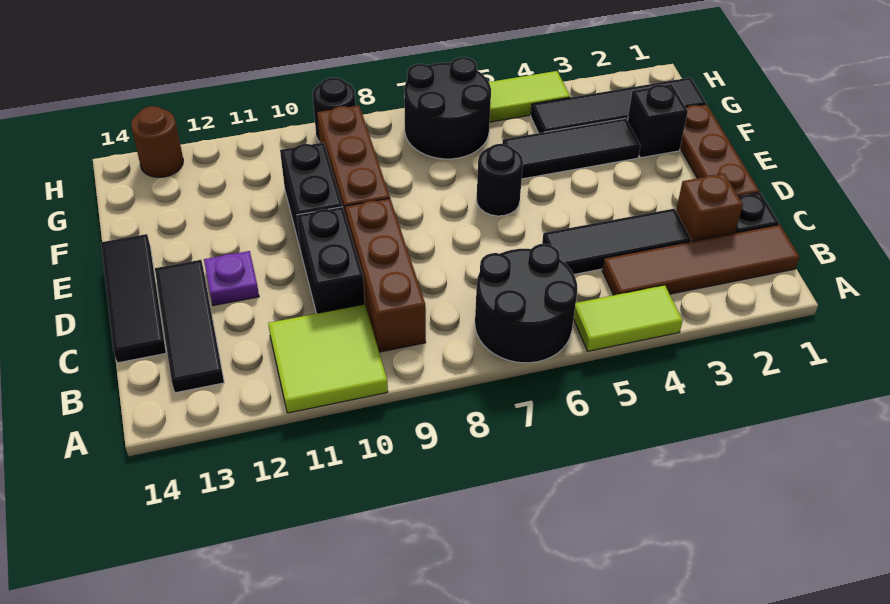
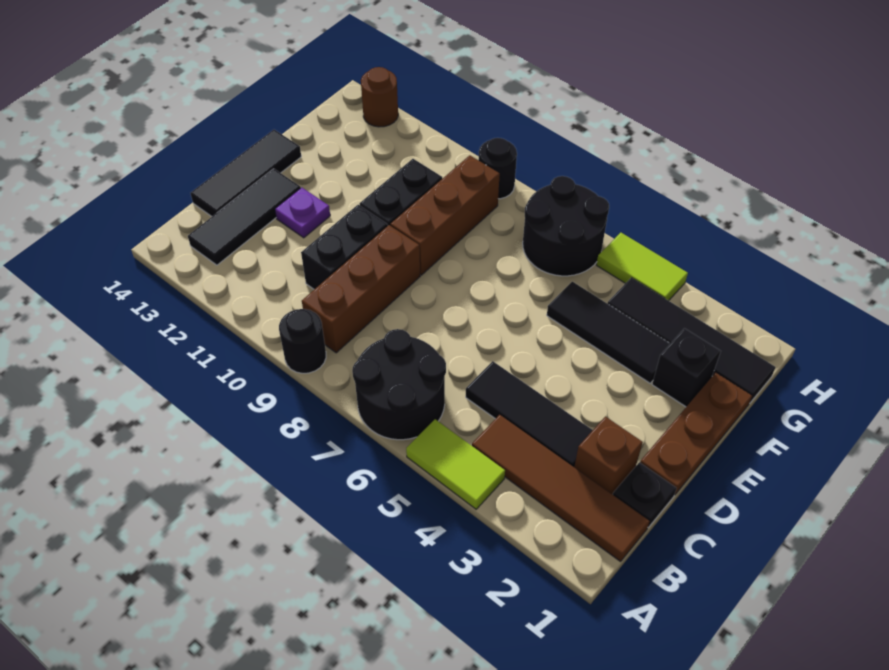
lime tile A10:B11 level 1 -> none
black round brick E6 level 1 -> black round brick A9 level 1

